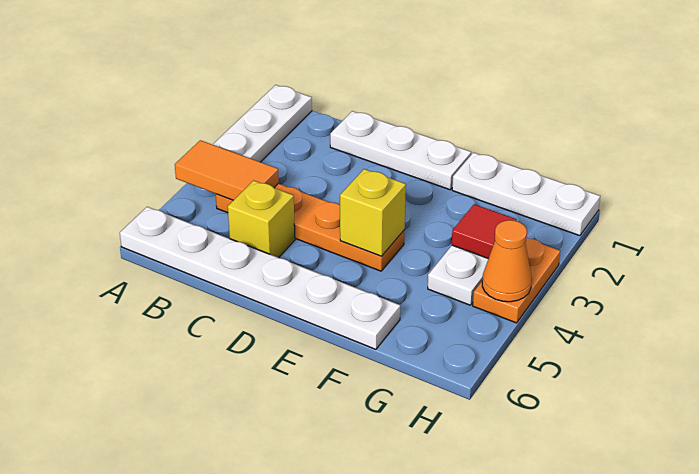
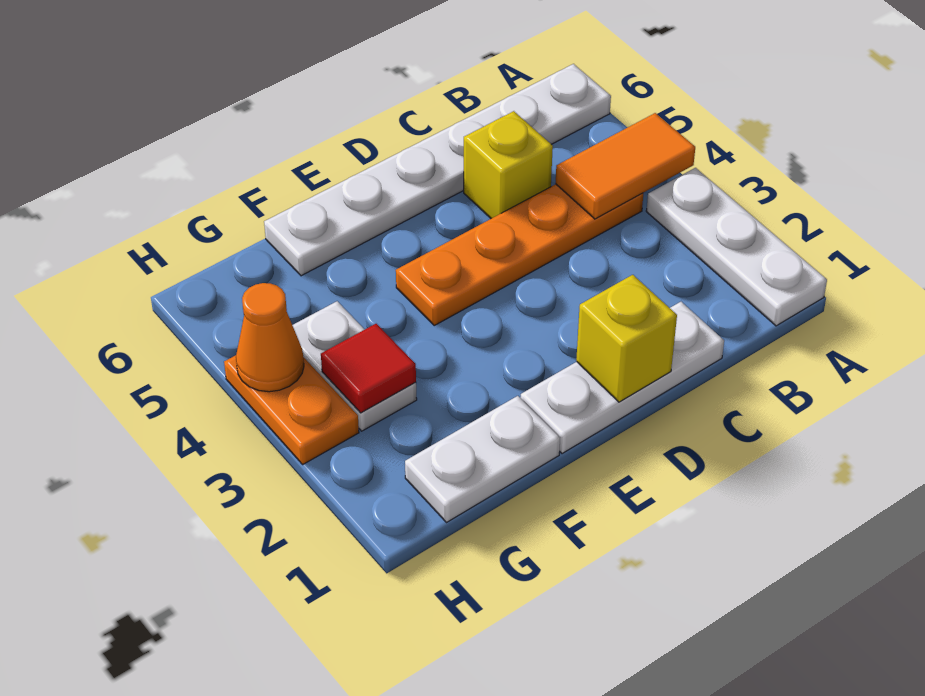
yellow brick E4 level 2 -> yellow brick D1 level 2
white plate F1:H1 level 1 -> white plate F1:G1 level 1

